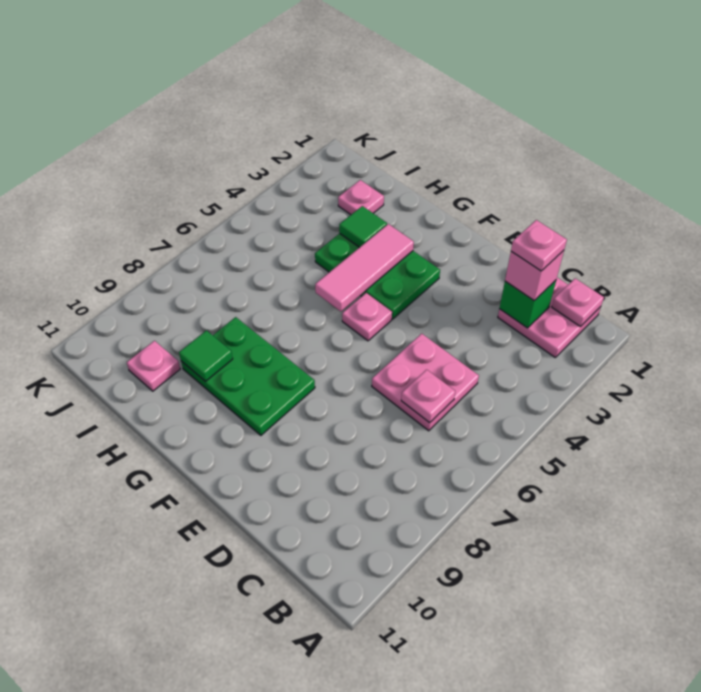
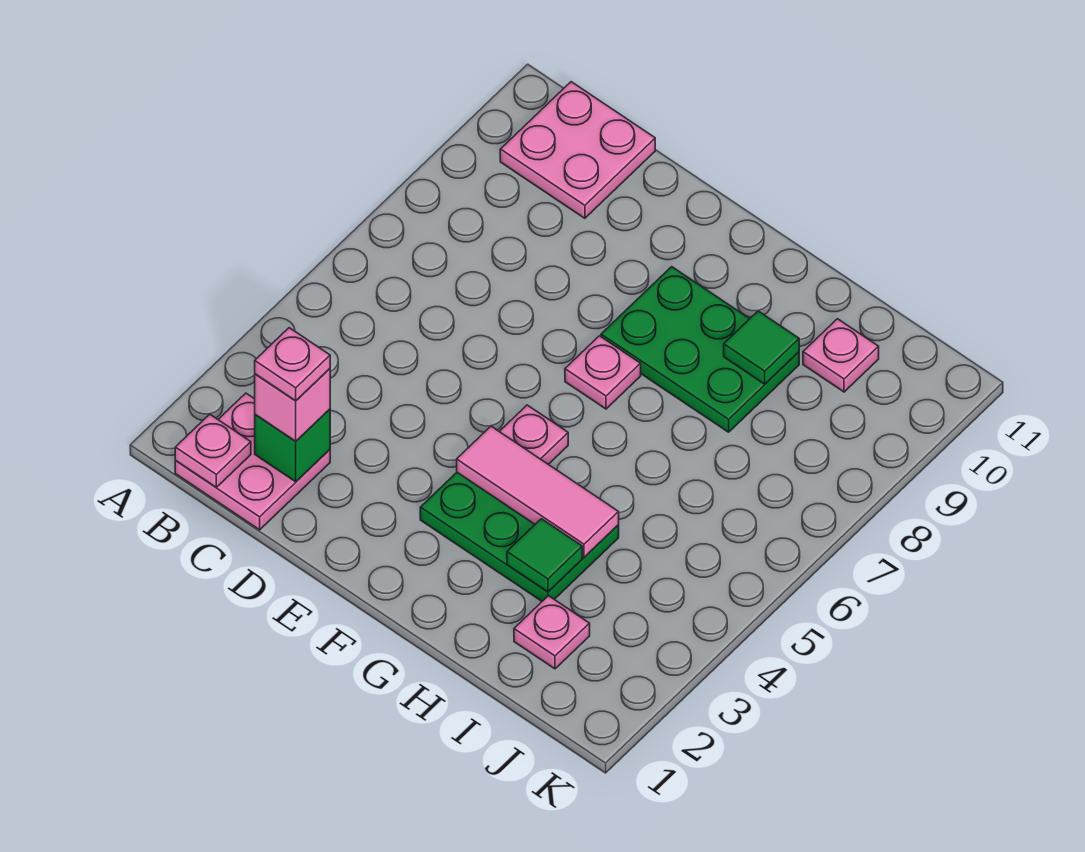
pink plate C5:D6 level 1 -> pink plate B10:C11 level 1
pink plate C6 level 2 -> pink plate F7 level 1
pink tile G3:G5 level 2 -> pink tile F4:H4 level 2

